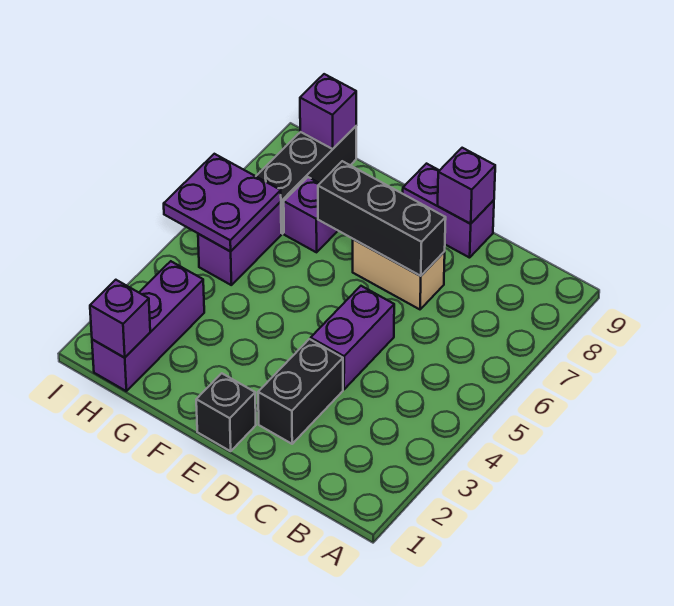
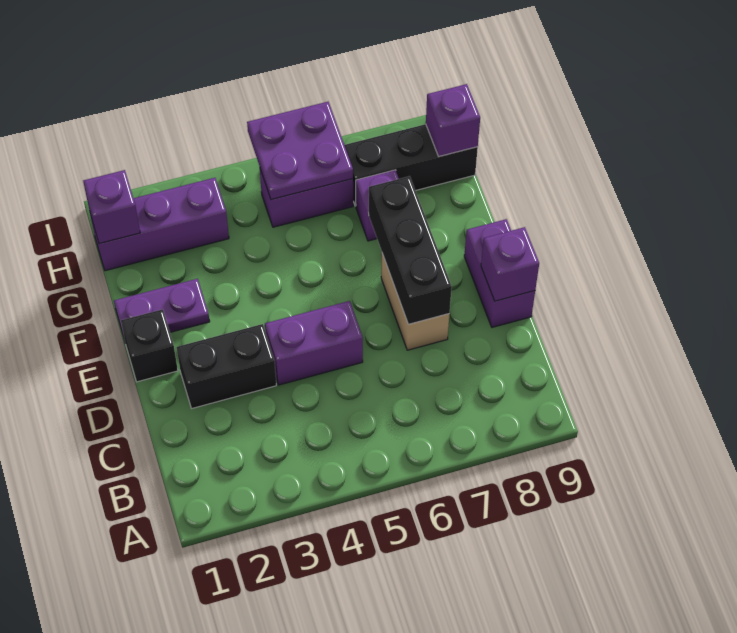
none -> purple plate F1:F2 level 1

